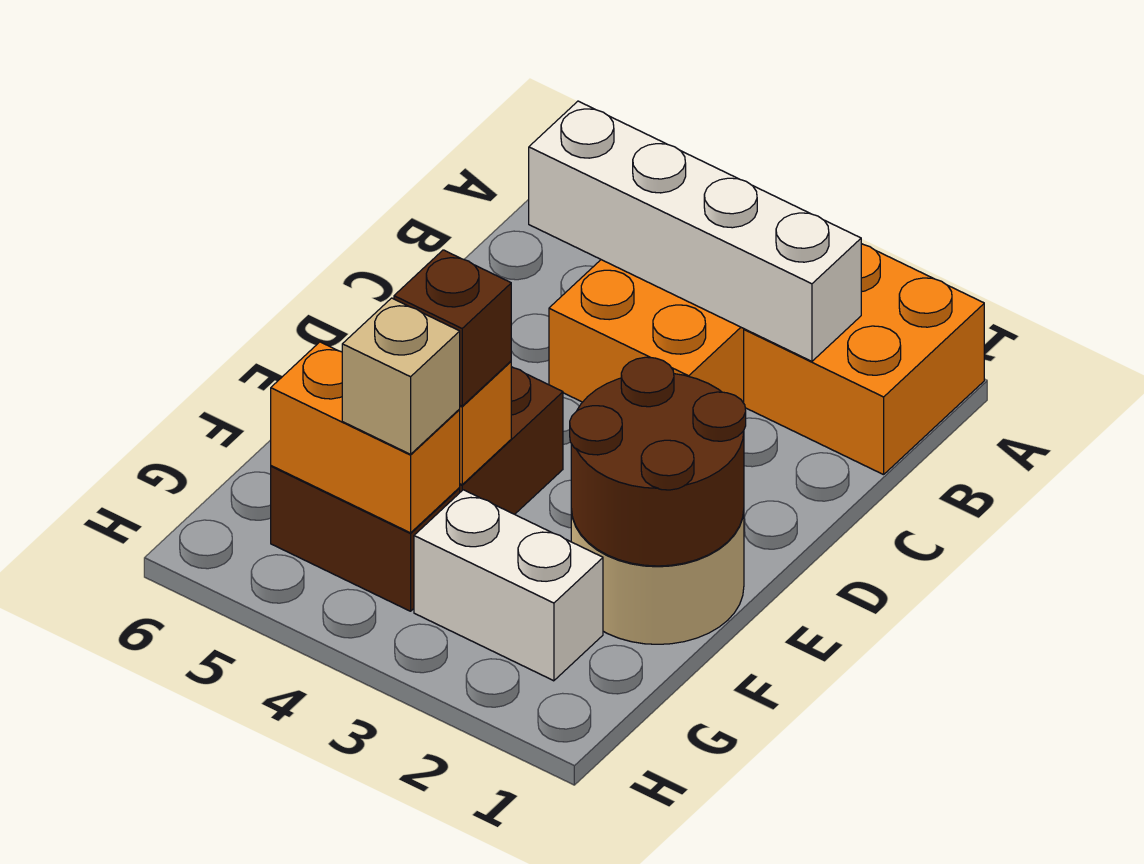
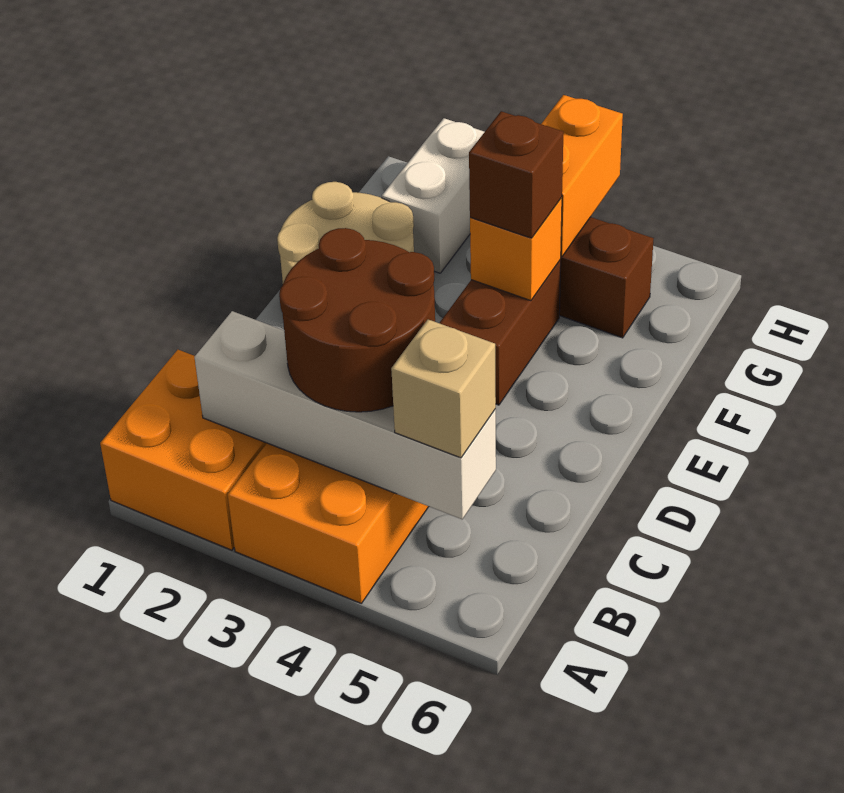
brown round brick E1:F2 level 2 -> brown round brick B3:C4 level 3
white brick G2:G3 level 1 -> white brick G2:H2 level 1
orange brick G4:G5 level 2 -> orange brick G4:H4 level 2
tan brick G4 level 3 -> tan brick B5 level 3

